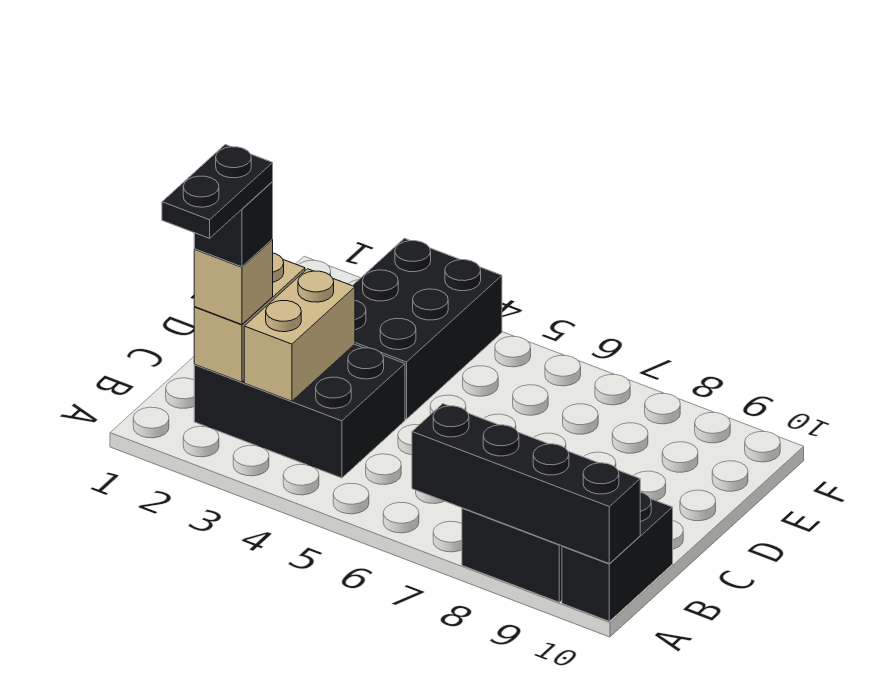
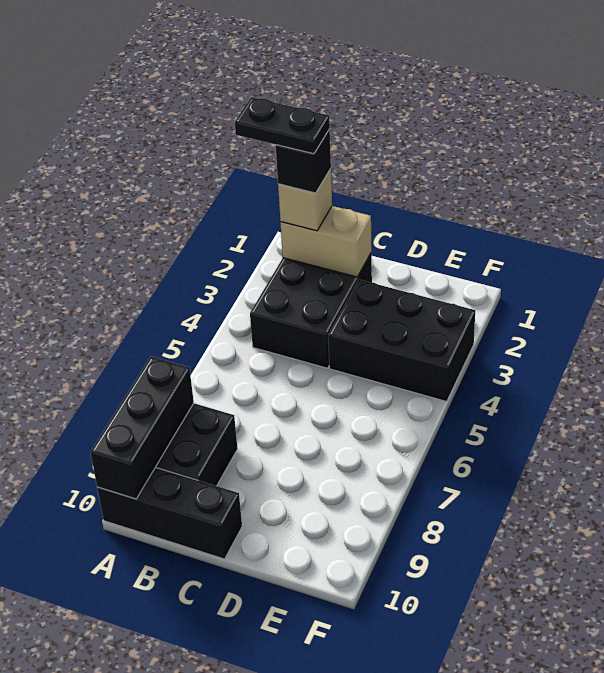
black brick A7:A10 level 2 -> black brick A8:A10 level 2
black brick A10:B10 level 1 -> black brick A10:C10 level 1
tan brick B3:C3 level 2 -> none

